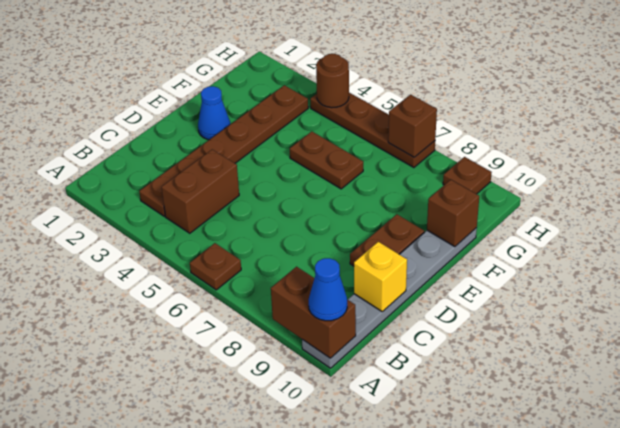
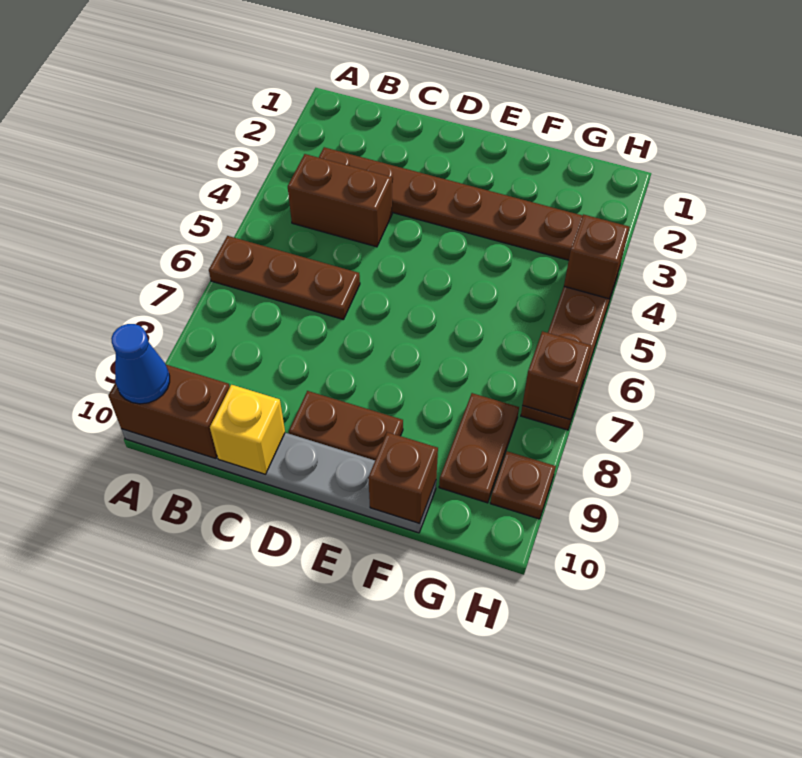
brown plate A6 level 1 -> brown plate A6:C6 level 1
brown brick A9:A10 level 2 -> brown brick A10:B10 level 2
blue cone E2 level 1 -> none
brown plate F5:F6 level 1 -> brown plate G8:G9 level 1
brown round brick H4 level 2 -> brown brick H4 level 2

